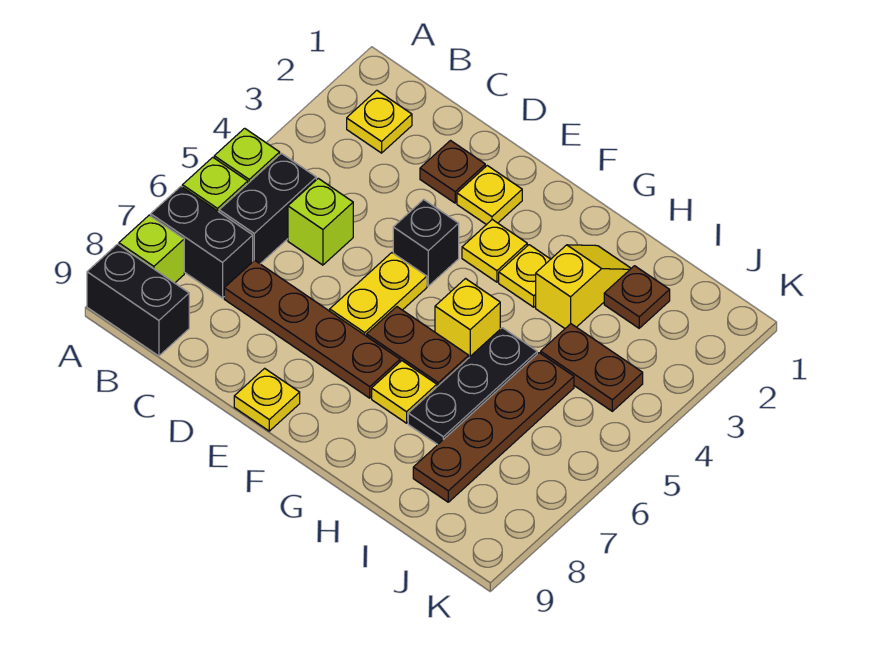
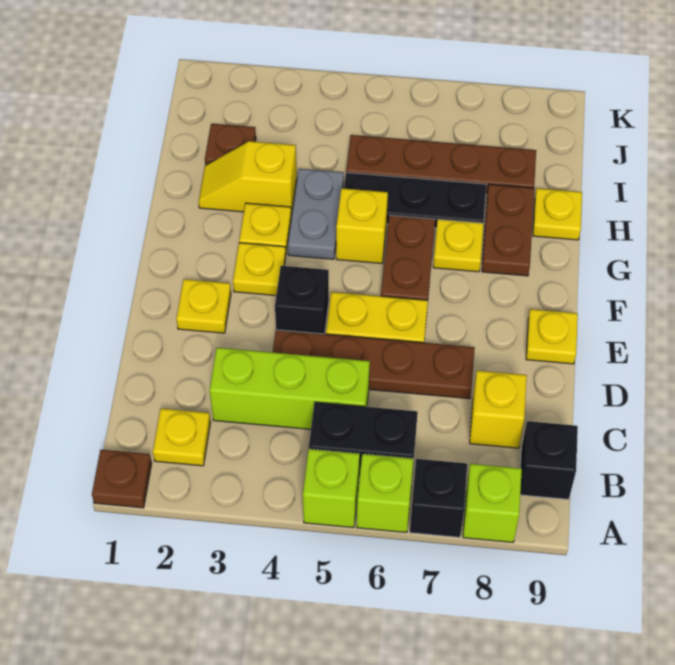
black brick A7:B7 level 1 -> black brick A7 level 1
black brick A9:B9 level 1 -> black brick B9 level 1
lime brick C5 level 1 -> lime brick C3:C5 level 1
brown plate C7:F7 level 1 -> brown plate D4:D7 level 1
none -> yellow brick C8 level 1
brown plate D2 level 1 -> brown plate A1 level 1
none -> grey plate G4:H4 level 1
none -> yellow plate H9 level 1
brown plate I4:J4 level 1 -> brown plate G8:H8 level 1

